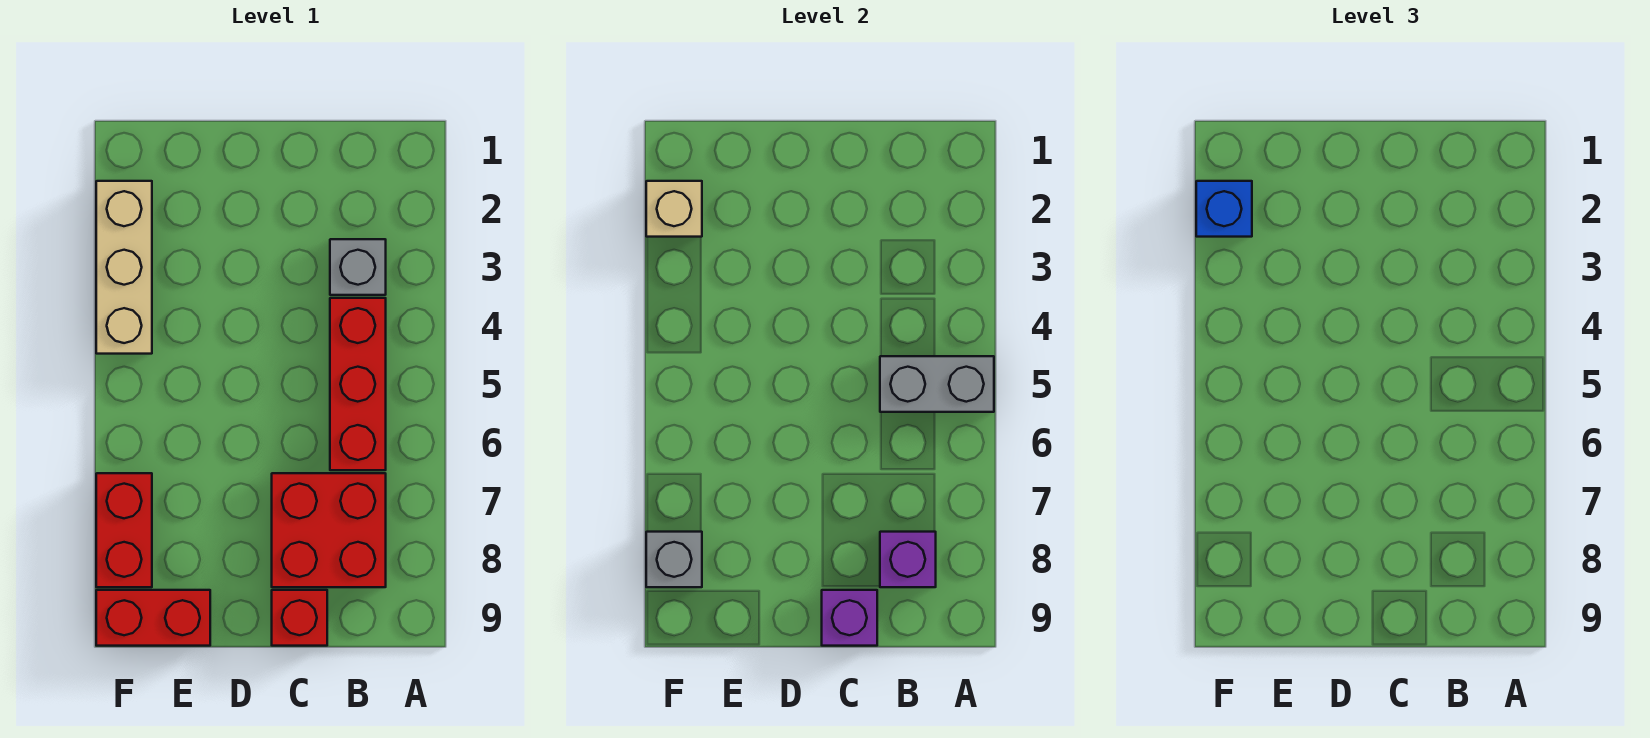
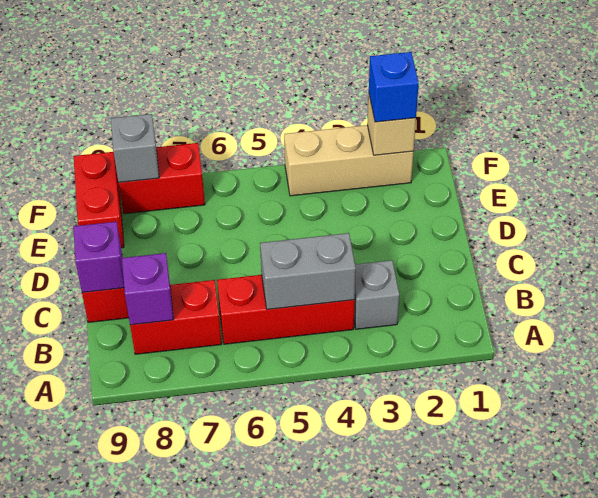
grey brick A5:B5 level 2 -> grey brick B4:B5 level 2
red brick B7:C8 level 1 -> red brick B7:B8 level 1

